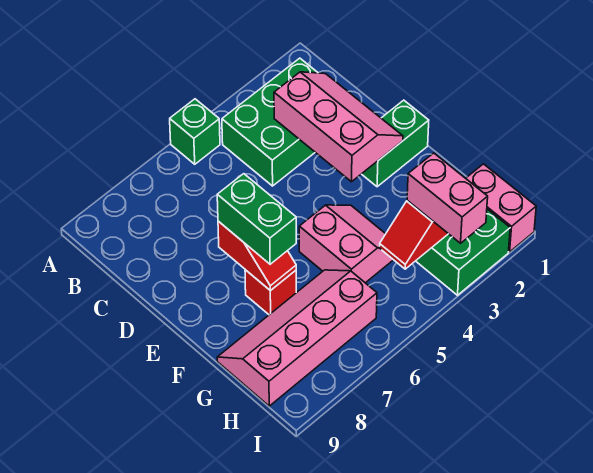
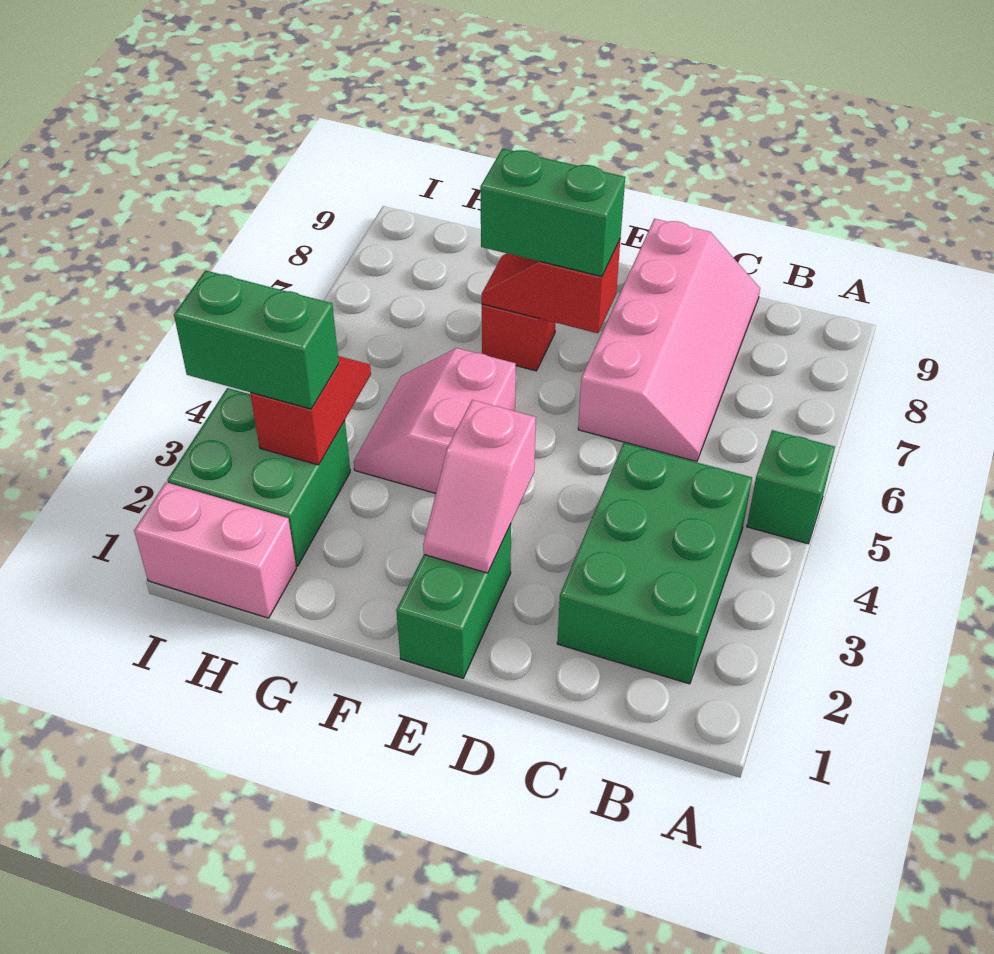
pink slope C2:E3 level 2 top 3 -> pink slope E2:E3 level 2 top 3
pink slope F4:G5 level 1 top 5 -> pink slope F4:G5 level 1 top F
pink slope G6:H9 level 1 top H -> pink slope C6:D9 level 1 top D
pink brick H3:I3 level 3 -> green brick H3:I3 level 3

